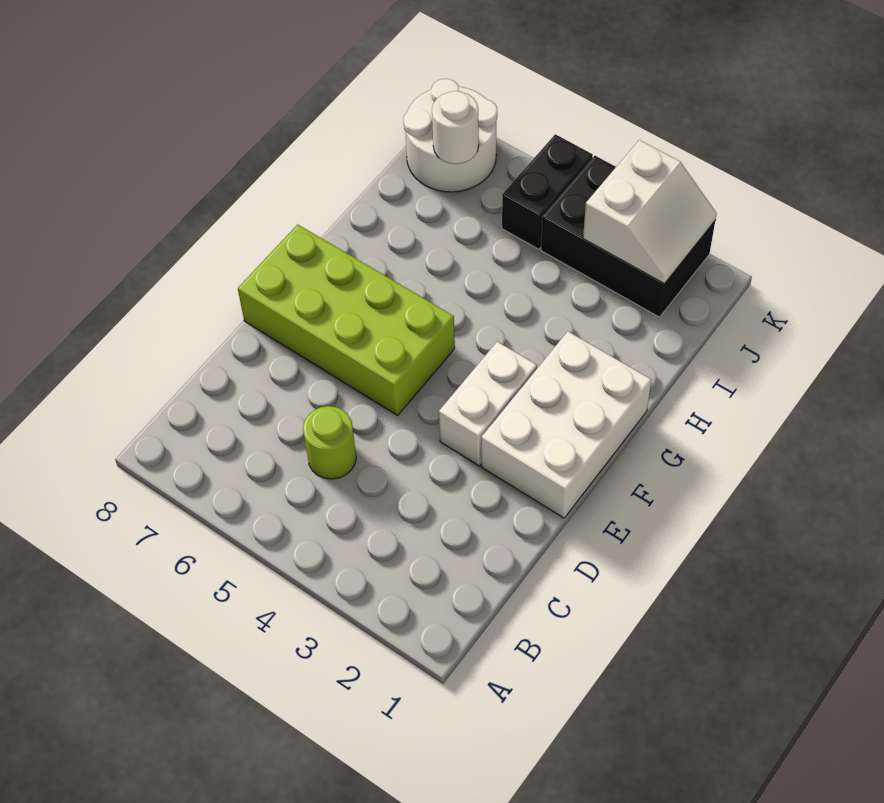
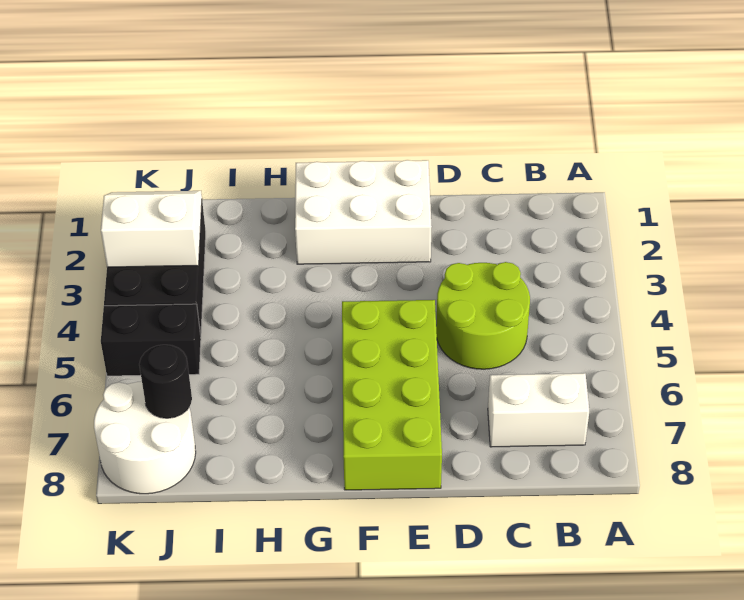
lime round brick C5 level 1 -> lime round brick C4:D5 level 1
white brick E3:F3 level 1 -> white brick B7:C7 level 1
white round brick J7 level 2 -> black round brick J7 level 2

